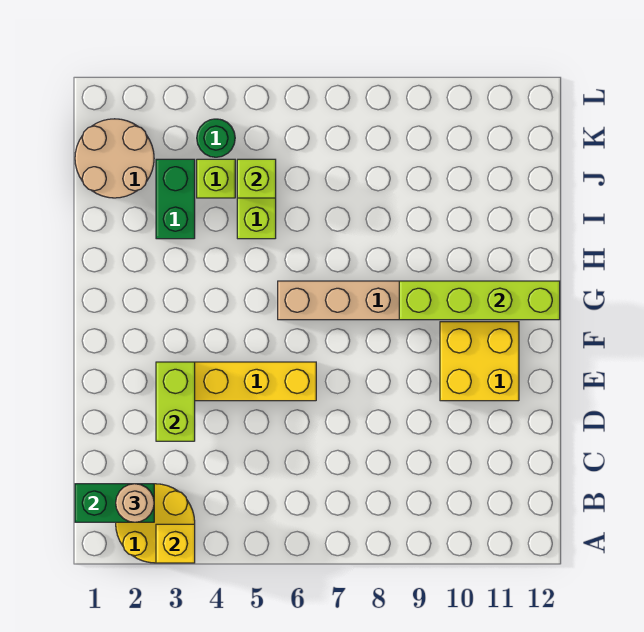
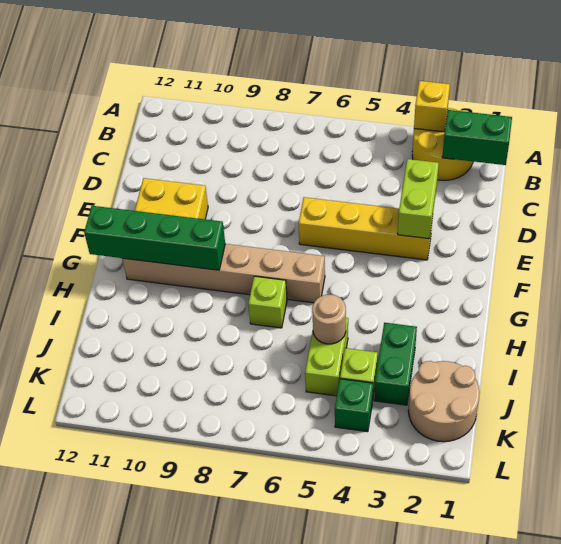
tan round brick B2 level 3 -> tan round brick I5 level 2
lime brick G9:G12 level 2 -> green brick G9:G12 level 2
lime brick J5 level 2 -> lime brick H7 level 1
green round brick K4 level 1 -> green brick K4 level 1

